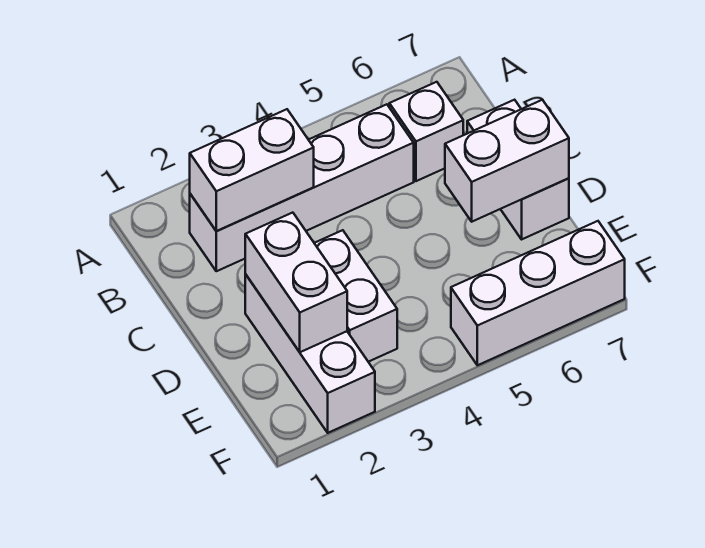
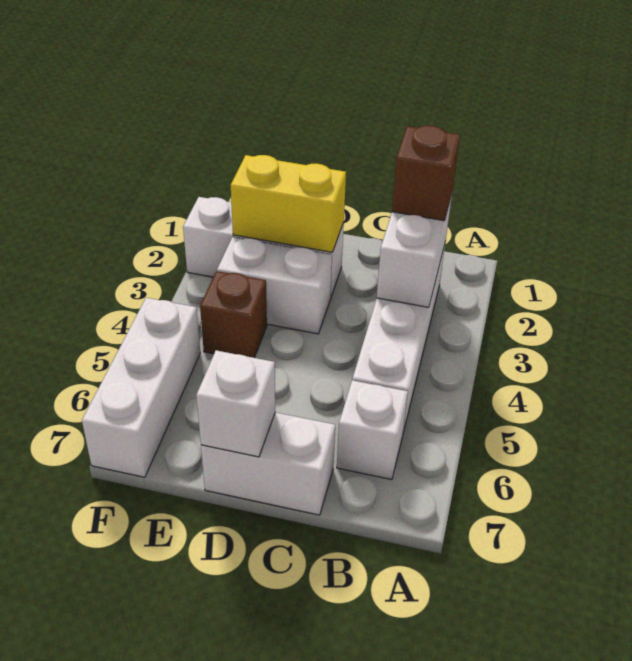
none -> brown brick B2 level 3
white brick D2:E2 level 2 -> yellow brick D2:E2 level 2
white brick D6:D7 level 2 -> white brick D7 level 2
none -> brown brick E4 level 1

